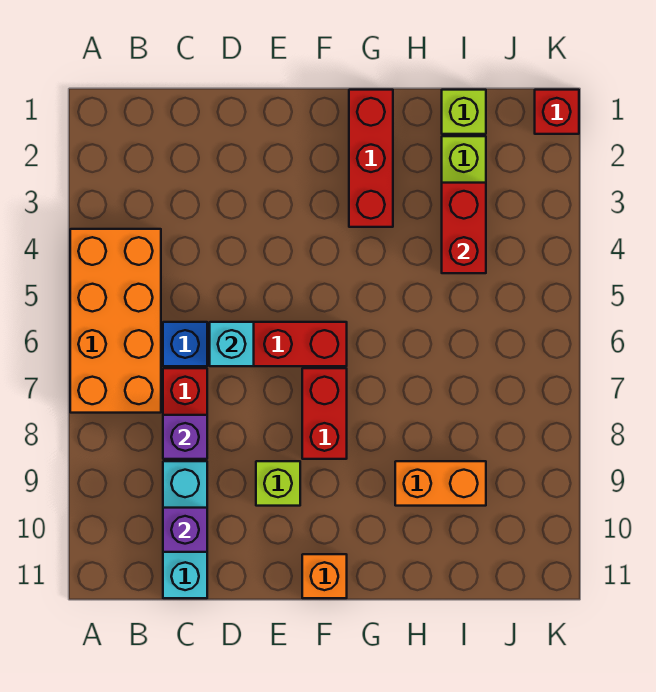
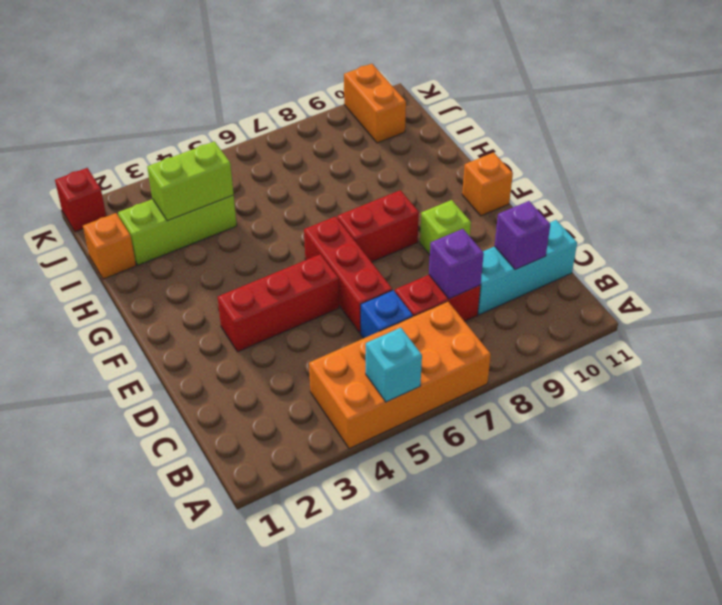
cyan brick D6 level 2 -> cyan brick A5 level 2
red brick G1:G3 level 1 -> red brick E3:E5 level 1
orange brick H9:I9 level 1 -> orange brick J10:K10 level 1
lime brick I1 level 1 -> orange brick I1 level 1
red brick I3:I4 level 2 -> lime brick I3:I4 level 2

